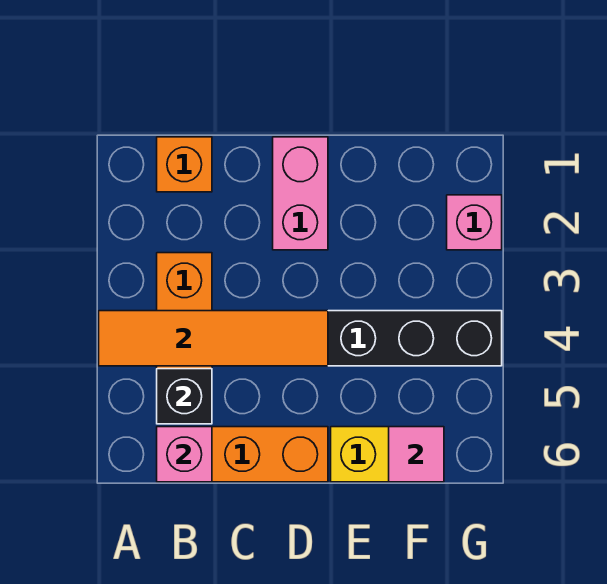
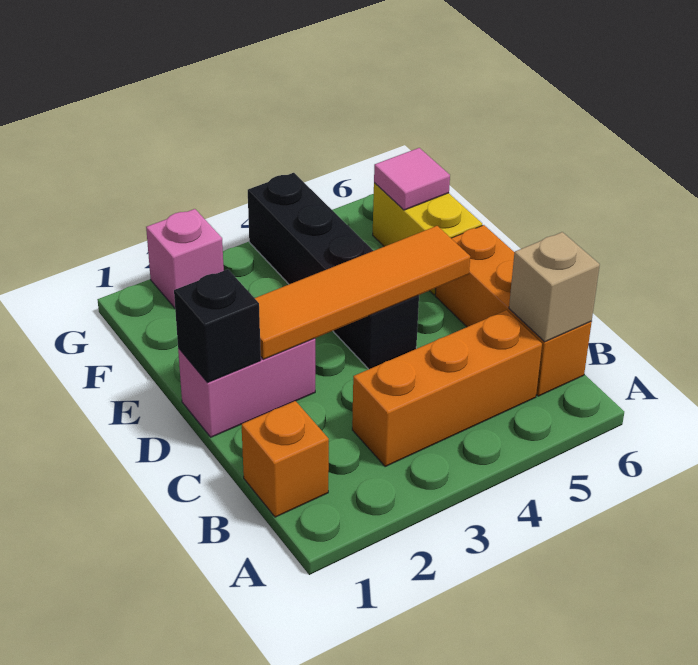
orange tile A4:D4 level 2 -> orange tile D2:D5 level 2
black brick B5 level 2 -> black brick D1 level 2
pink brick B6 level 2 -> tan brick B6 level 2

